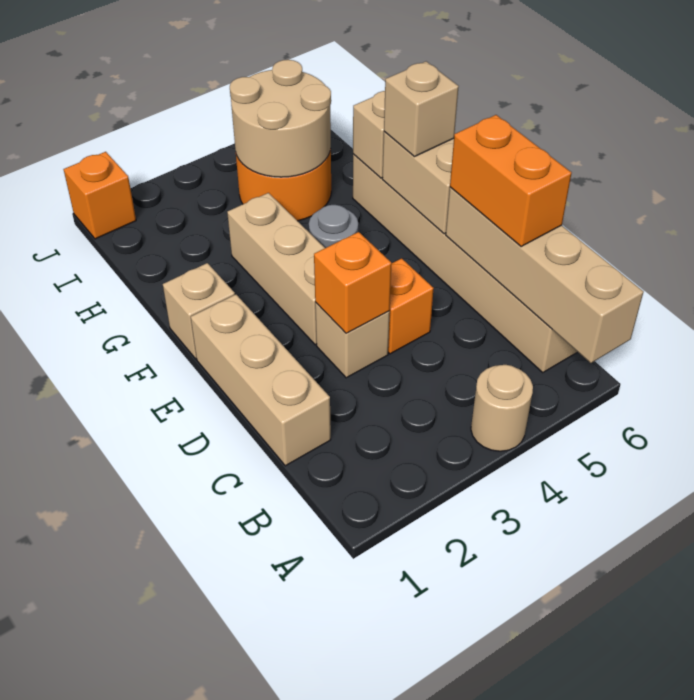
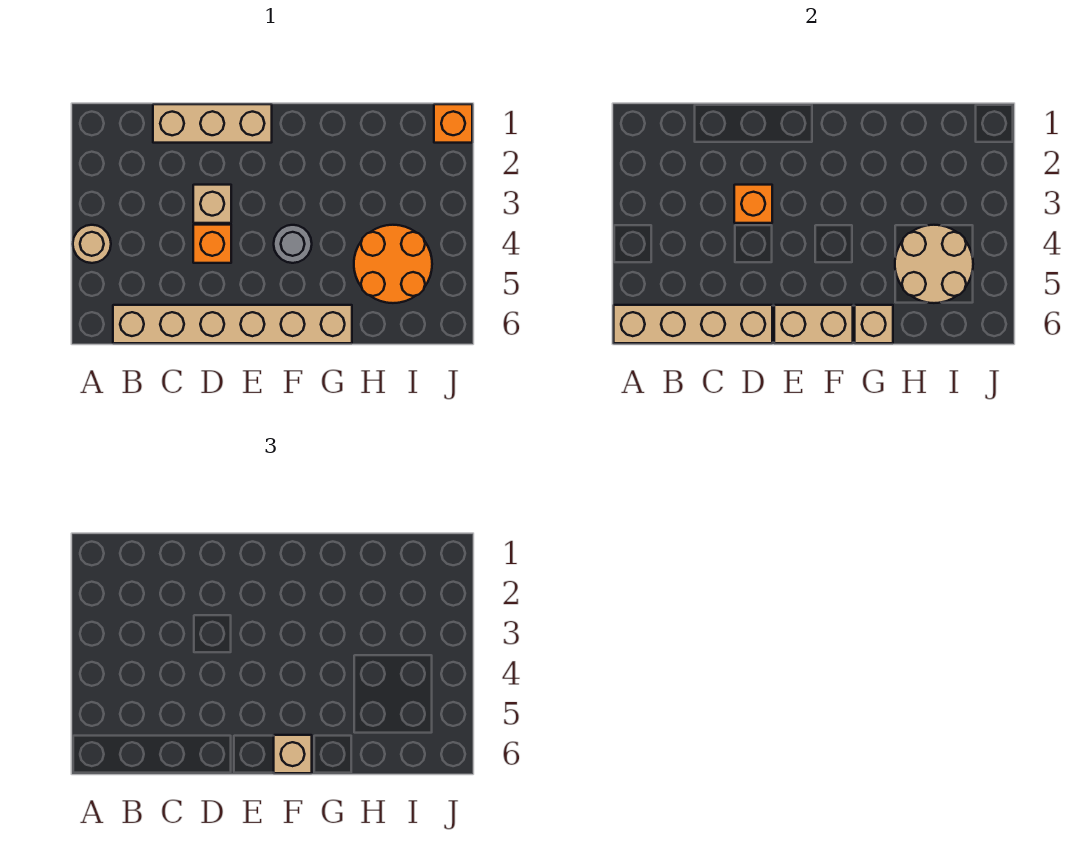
orange brick C6:D6 level 3 -> none
tan brick E3:G3 level 1 -> none
tan brick F1 level 1 -> none

